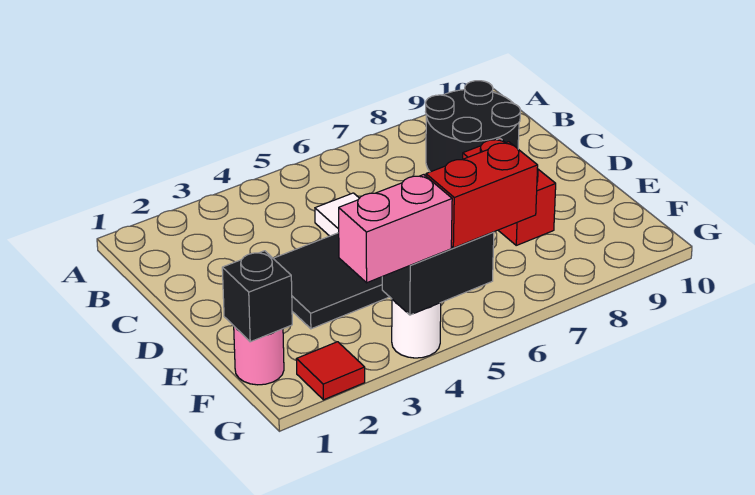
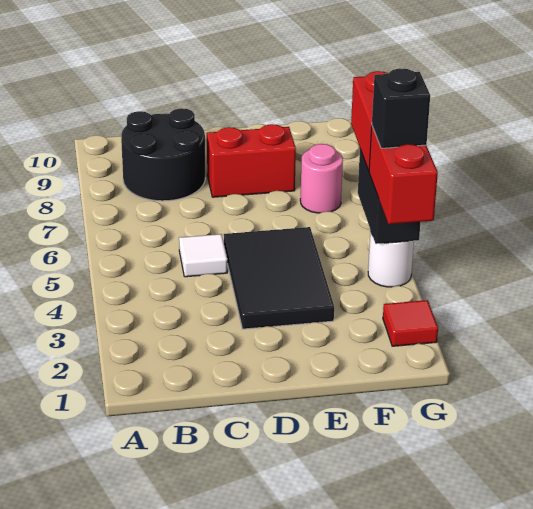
pink round brick F1 level 1 -> pink round brick F7 level 1
black brick F1 level 2 -> black brick G4 level 4
pink brick G3:G4 level 3 -> red brick G3:G4 level 3

